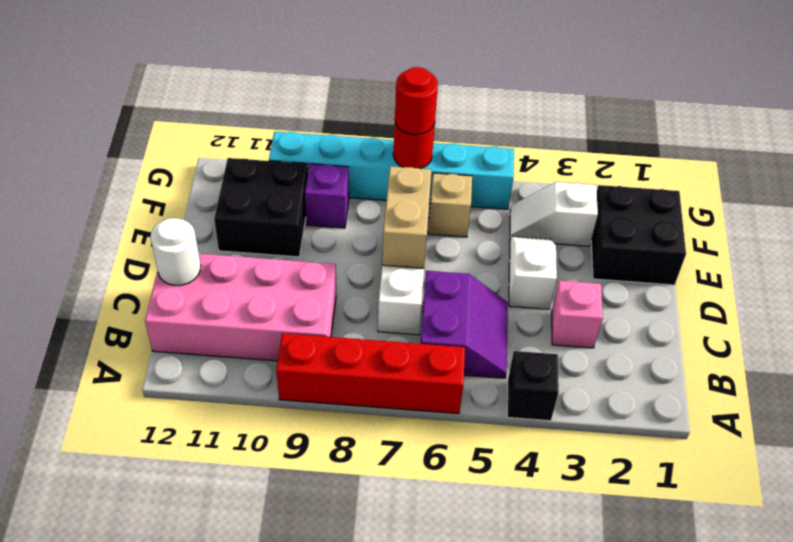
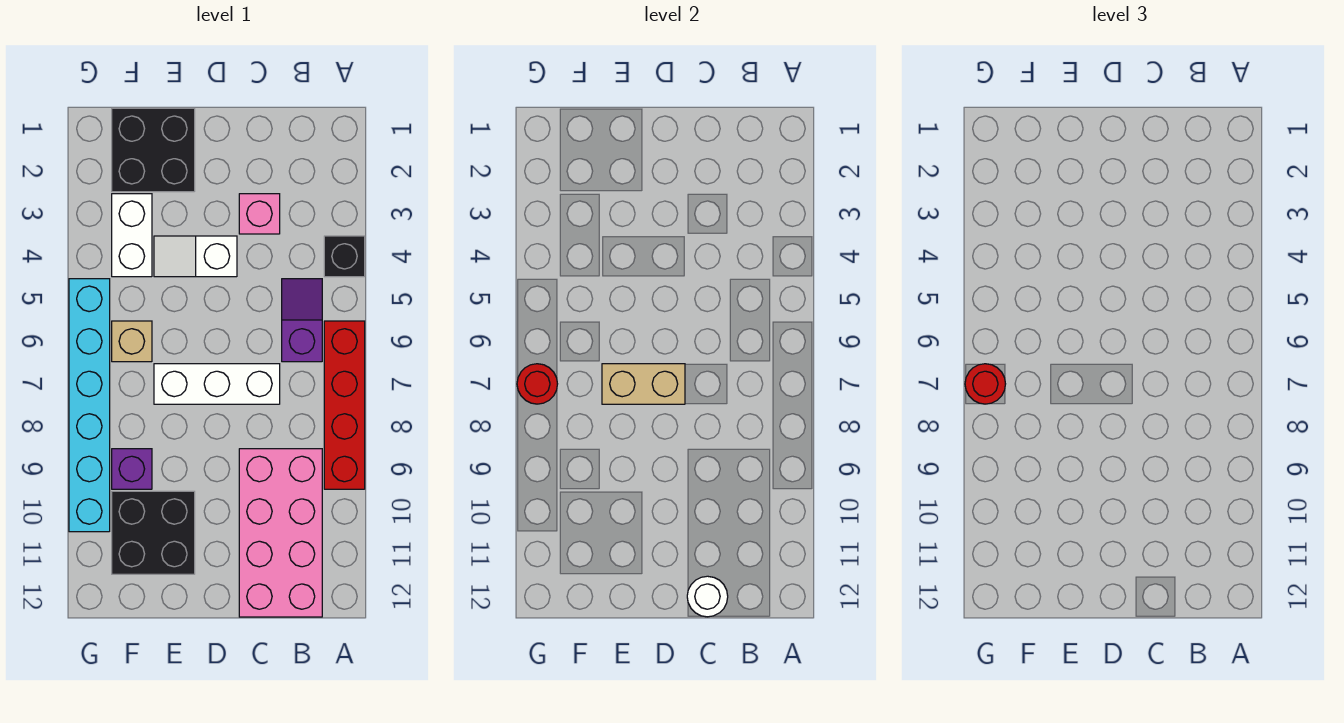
purple slope B5:C6 level 1 top 6 -> purple slope B5:B6 level 1 top 6
white slope F3:F4 level 1 top 3 -> white brick F3:F4 level 1

